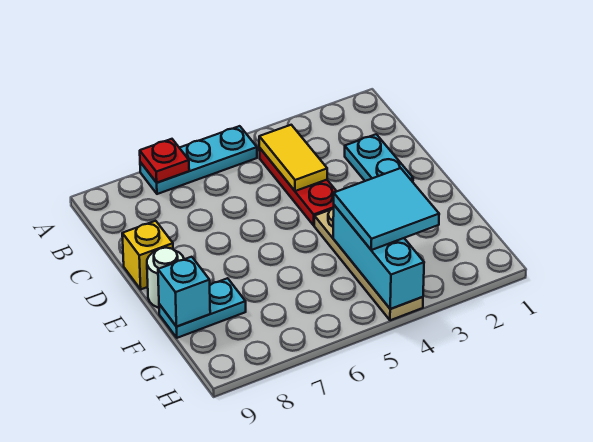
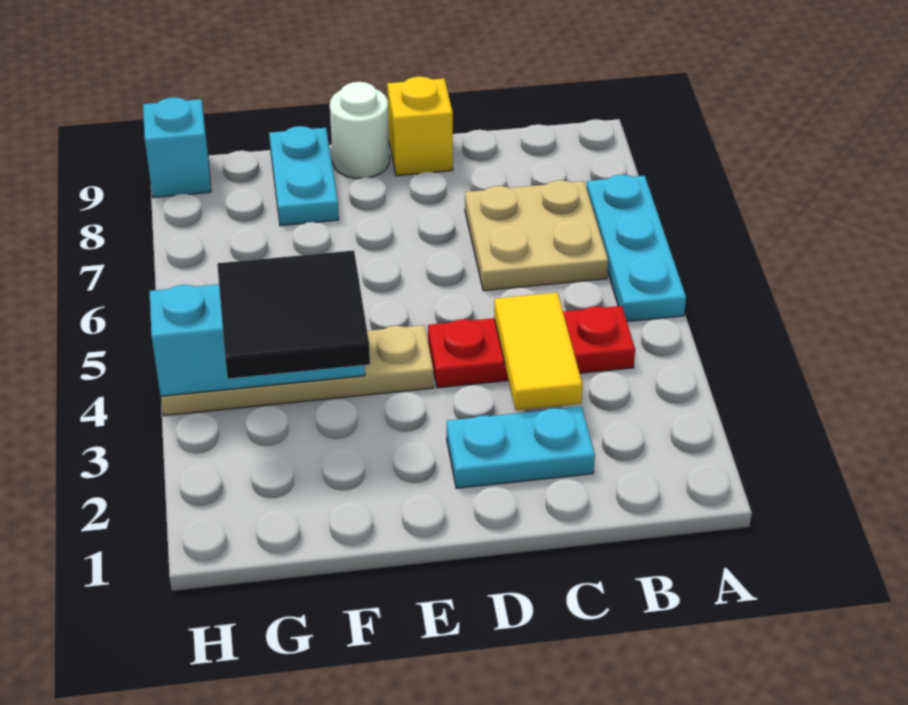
red plate A7 level 2 -> none
yellow tile B4:C4 level 2 -> yellow tile C3:C4 level 2
none -> tan plate B6:C7 level 1
cyan tile F3:G4 level 3 -> black tile F3:G4 level 3
cyan brick F9 level 2 -> cyan brick H9 level 1

